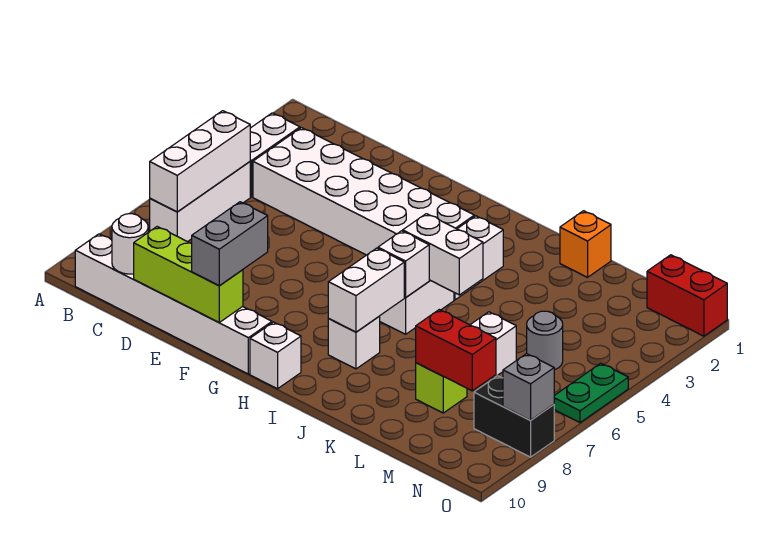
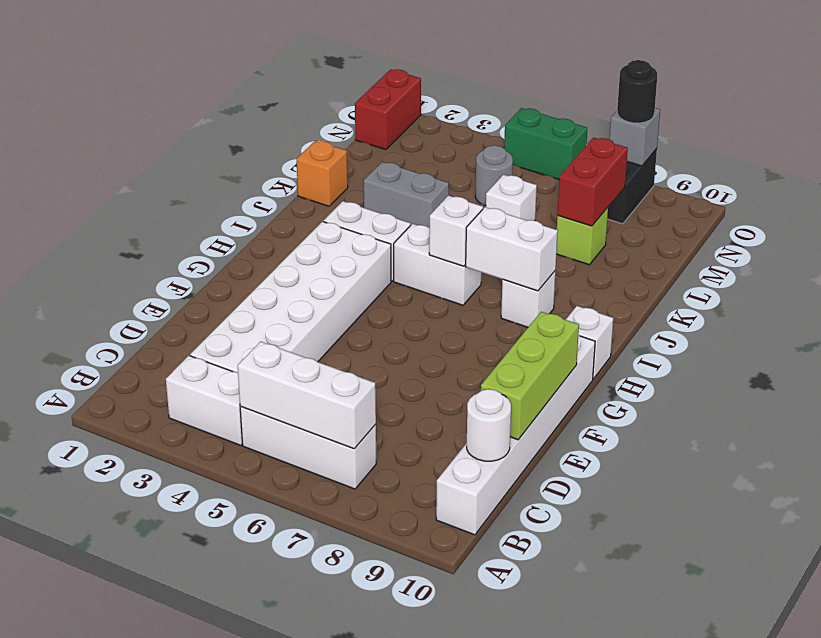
grey brick F9:F10 level 3 -> grey brick K3:K4 level 1
white brick I5:J5 level 2 -> none
green plate O5:O6 level 1 -> green brick O5:O6 level 1
none -> black round brick O8 level 3

